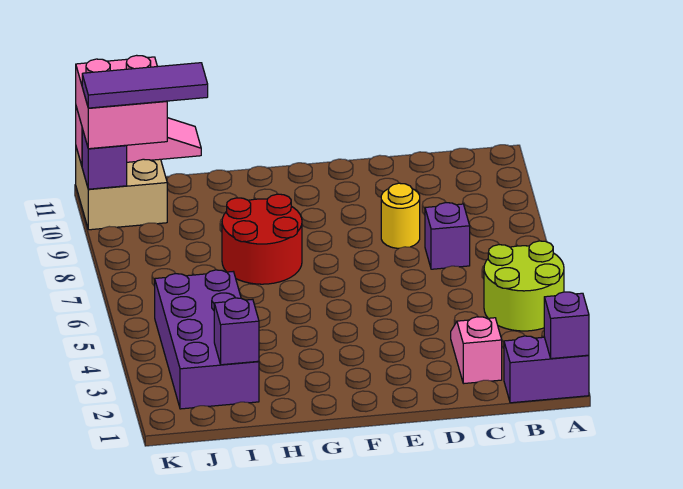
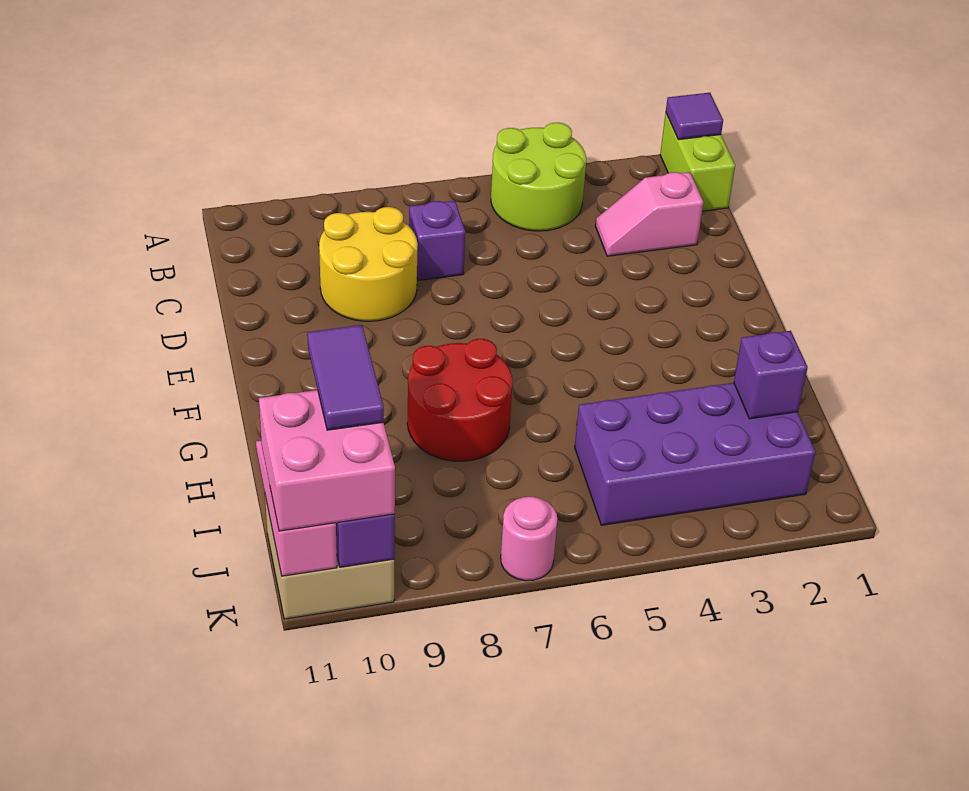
purple brick A1:B1 level 1 -> lime brick A1:B1 level 1
purple brick A1 level 2 -> purple tile A1 level 2
yellow round brick D8 level 1 -> yellow round brick C8:D9 level 1
purple tile I10:K10 level 4 -> purple tile I10:J10 level 4
none -> pink round brick K7 level 1

